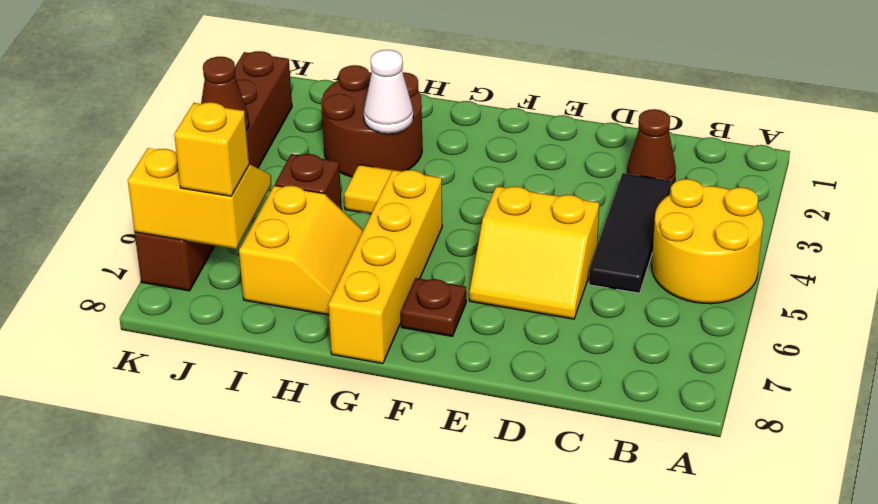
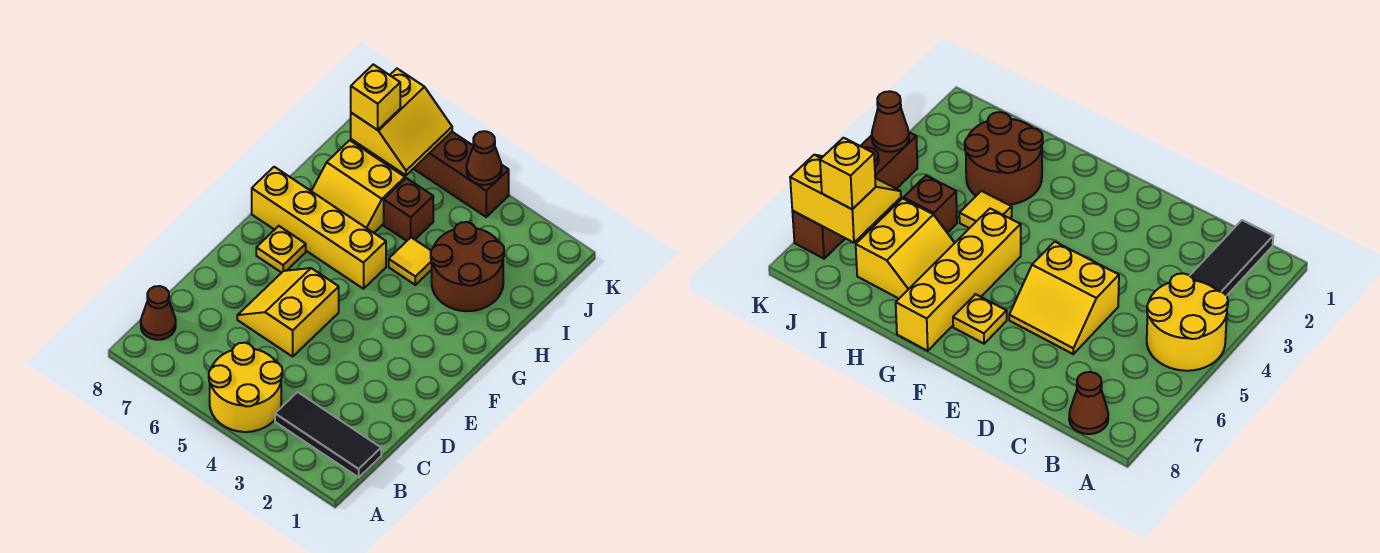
brown cone C2 level 1 -> brown cone B8 level 1
black tile C3:C5 level 1 -> black tile B1:B3 level 1
brown plate F7 level 1 -> yellow plate F7 level 1
white cone H3 level 2 -> none
brown brick K2:K7 level 1 -> brown brick K4:K7 level 1

